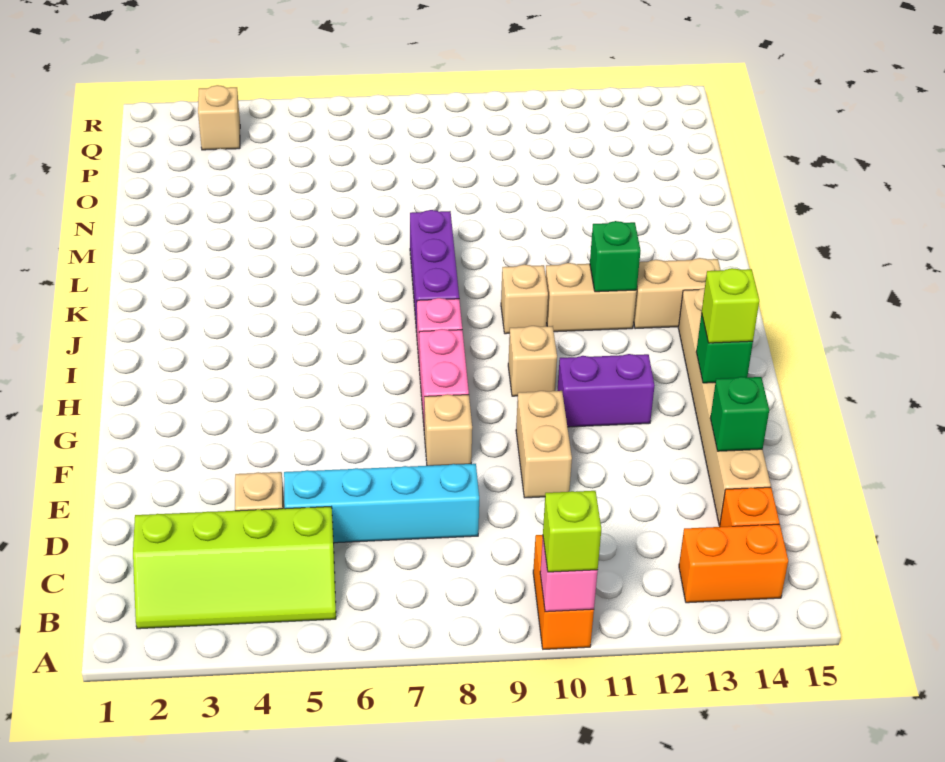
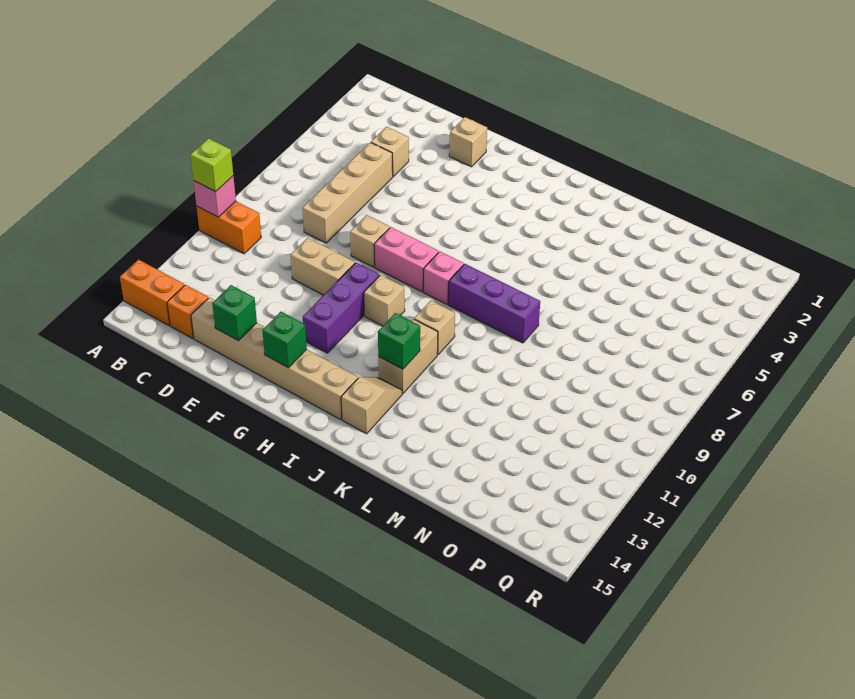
lime slope B2:C5 level 1 top C -> none
orange brick B13:B14 level 1 -> orange brick A14:B14 level 1
cyan brick D5:D8 level 1 -> tan brick D5:D8 level 1
purple brick G11:G12 level 1 -> purple brick G10:G12 level 1
lime brick G14 level 3 -> none
tan brick J13:J14 level 1 -> tan slope J13:J14 level 1 top 14
tan brick Q3 level 1 -> tan brick F2 level 1

